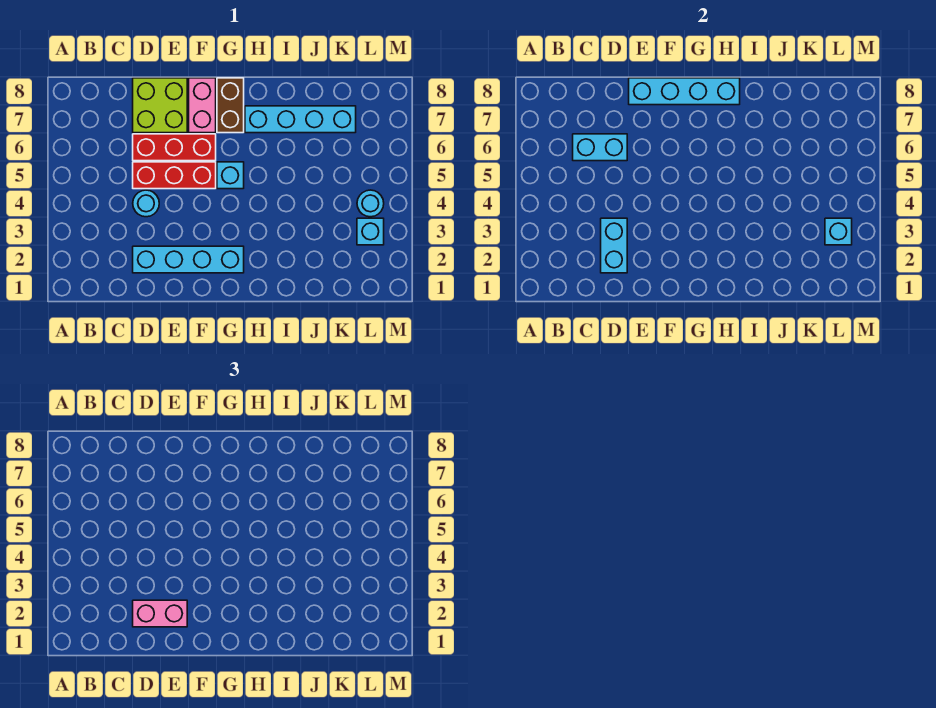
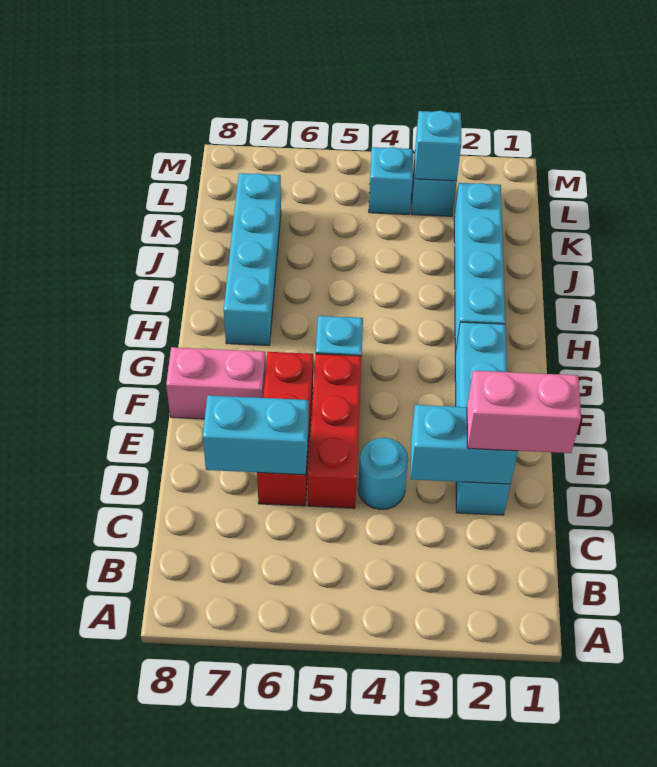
cyan brick C6:D6 level 2 -> cyan brick D6:D7 level 2
pink brick D2:E2 level 3 -> pink brick D1:D2 level 3
lime brick D7:E8 level 1 -> none
cyan brick E8:H8 level 2 -> cyan brick H2:K2 level 1
brown brick G7:G8 level 1 -> none
cyan round brick L4 level 1 -> cyan brick L4 level 1

